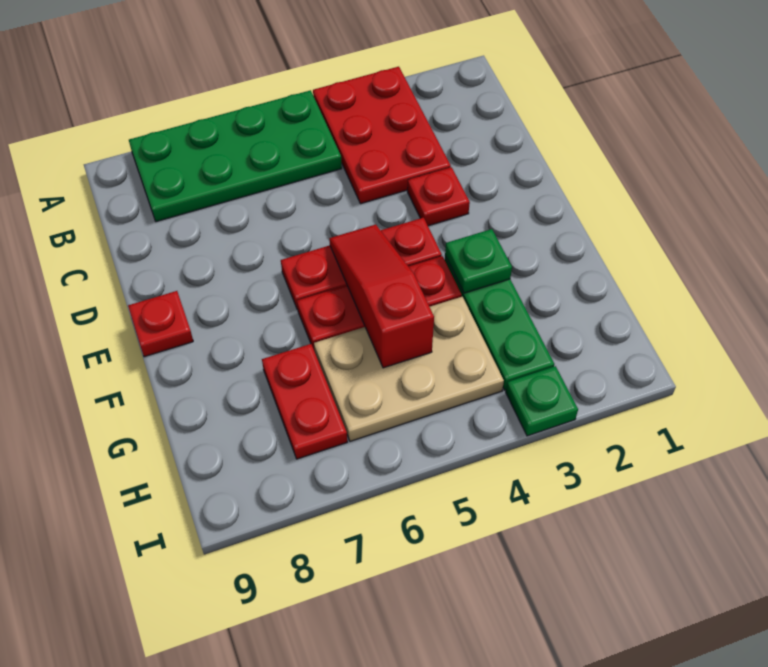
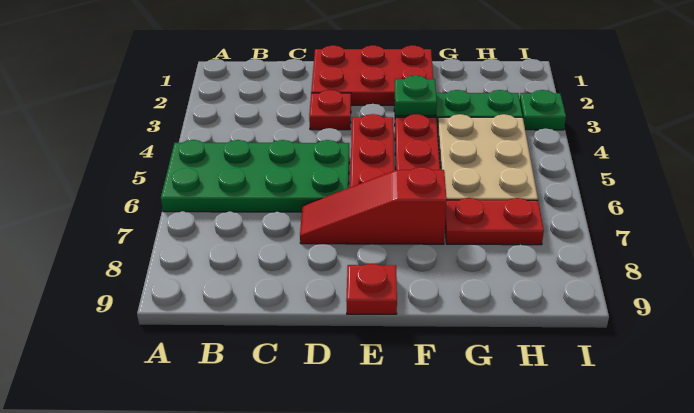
red plate A3:C4 level 1 -> red plate D1:F2 level 1
green plate A5:B8 level 1 -> green plate A5:D6 level 1
red slope E5:G5 level 2 top G -> red slope D7:F7 level 1 top F

